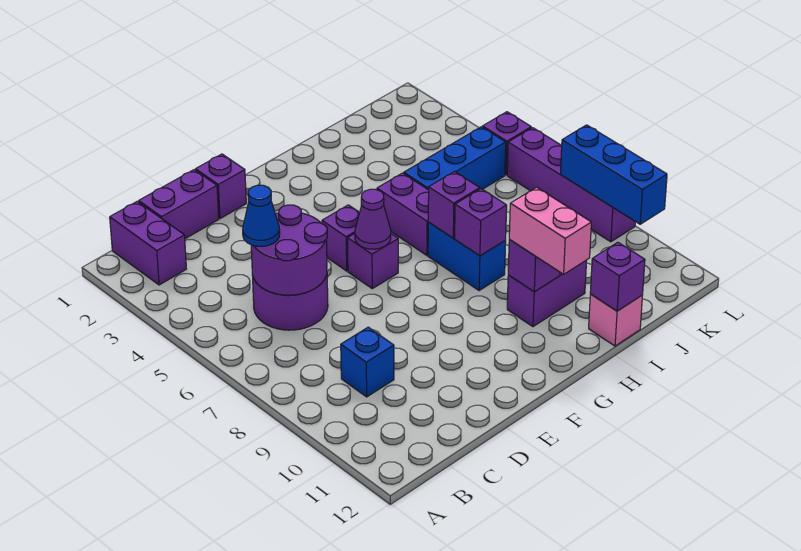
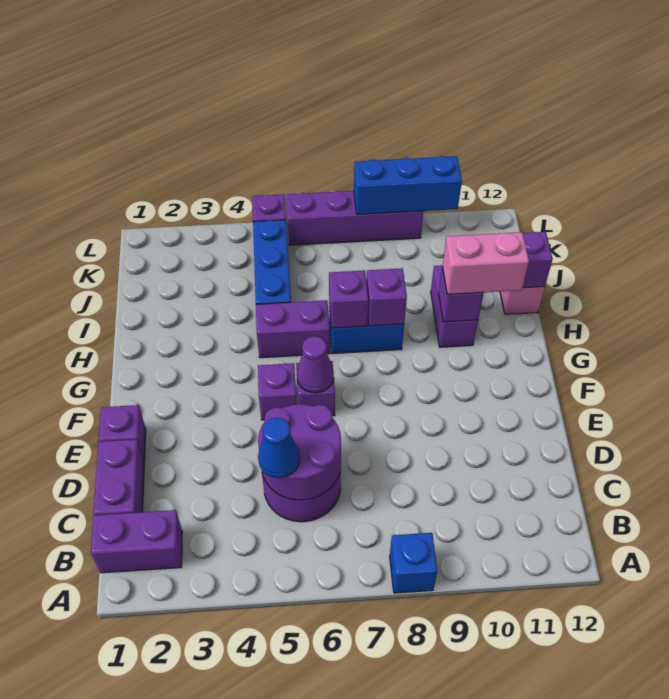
blue brick C9 level 1 -> blue brick A8 level 1

